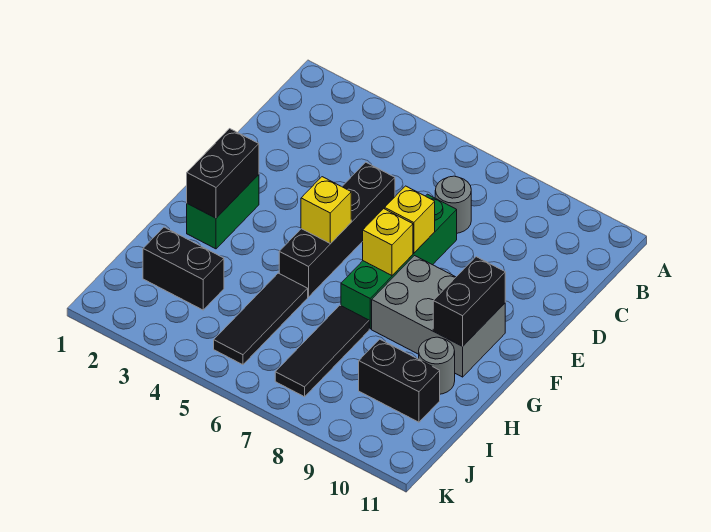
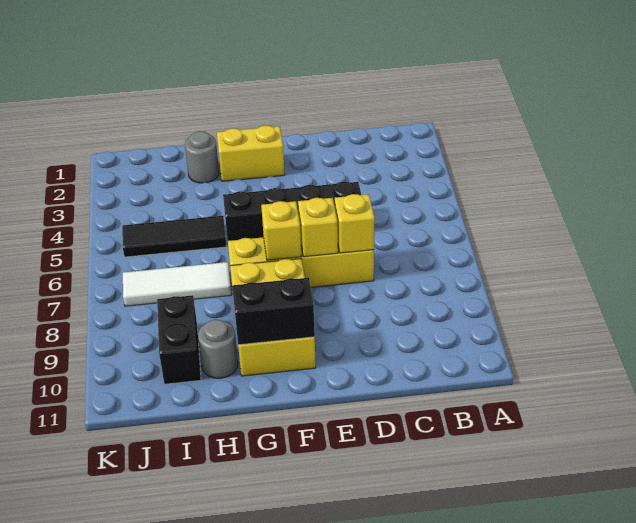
grey round brick C7 level 1 -> grey round brick H2 level 1
green brick D7:G7 level 1 -> yellow brick D7:G7 level 1
green brick F2:G2 level 1 -> yellow brick F2:G2 level 1
black brick F2:G2 level 2 -> none
yellow brick F5 level 2 -> yellow brick D7 level 2
grey brick F8:G10 level 1 -> yellow brick F8:G10 level 1
black tile H7:J7 level 1 -> white tile H7:J7 level 1
black brick I2:I3 level 1 -> none

